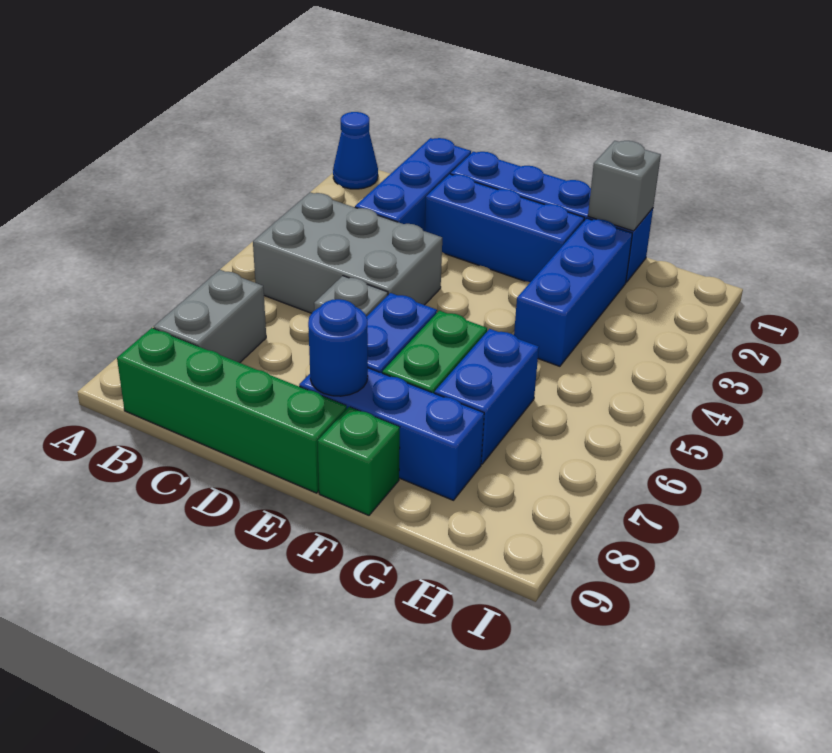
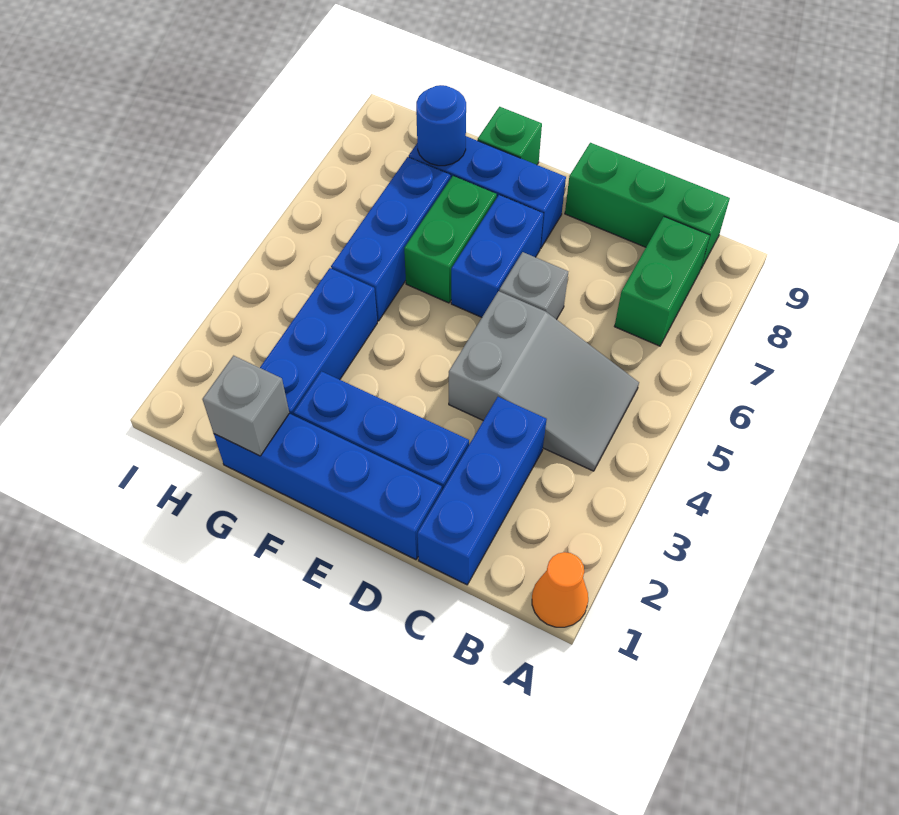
blue cone A1 level 1 -> orange cone A1 level 1
grey brick B4:D5 level 1 -> grey slope B4:D5 level 1 top D
grey brick B7:B8 level 1 -> green brick B7:B8 level 1
green brick B9:E9 level 1 -> green brick B9:D9 level 1
blue round brick E8 level 2 -> blue round brick G8 level 2
blue brick G6:G7 level 1 -> blue brick G5:G7 level 1

